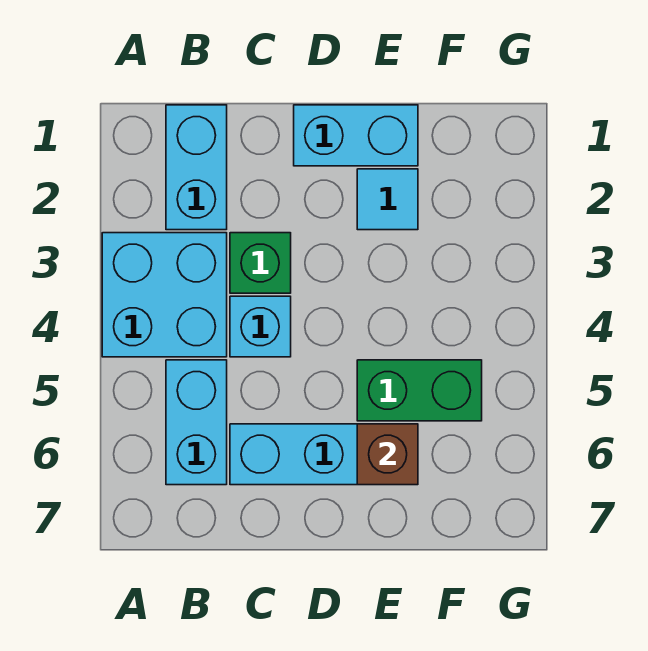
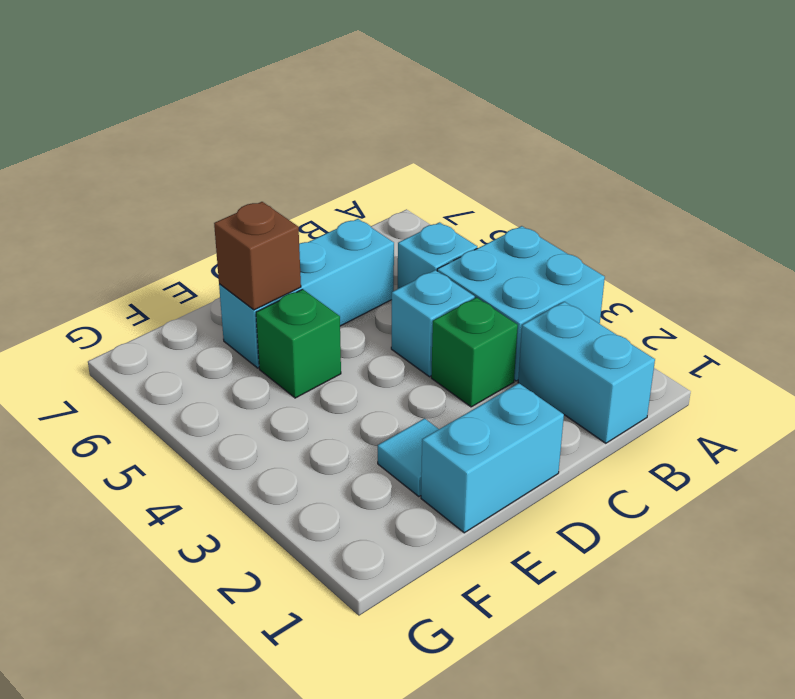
cyan brick B5:B6 level 1 -> cyan brick B5 level 1
green brick E5:F5 level 1 -> green brick E5 level 1

